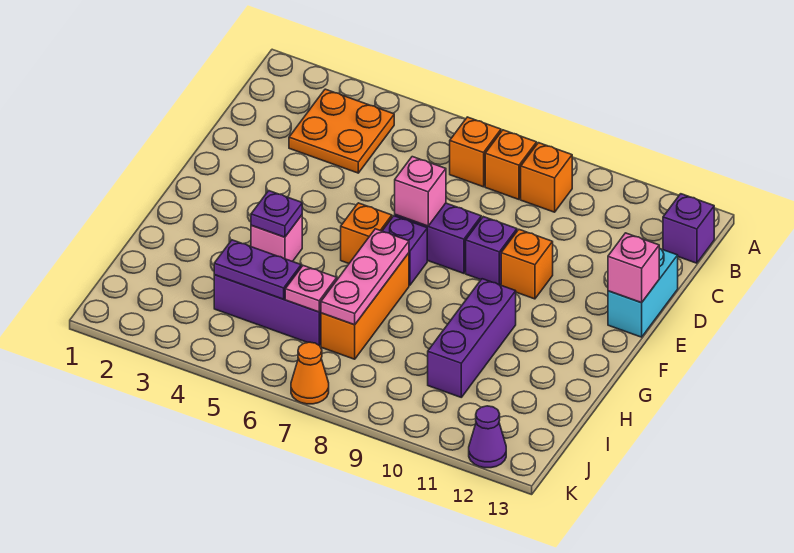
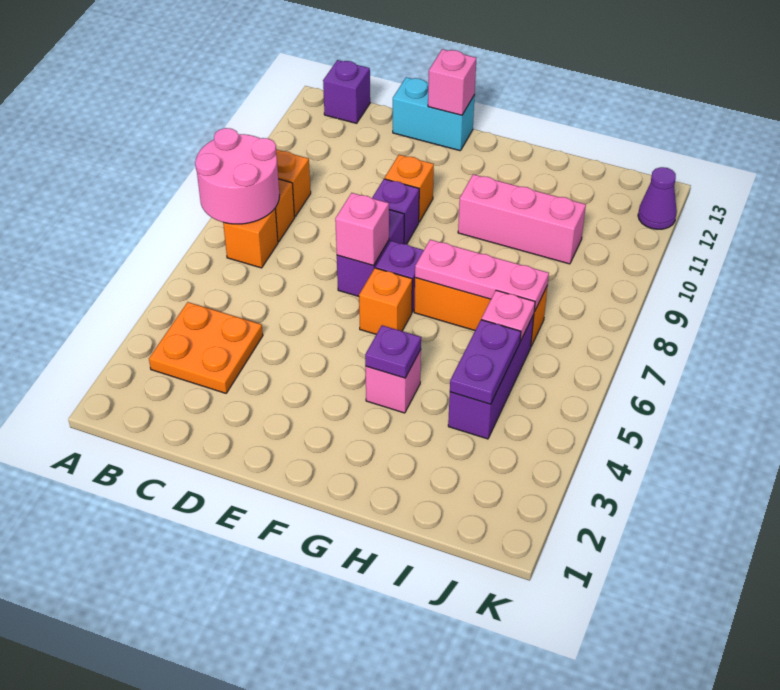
none -> pink round brick A7:B8 level 2
purple brick G10:I10 level 1 -> pink brick G10:I10 level 1
orange cone K7 level 1 -> none

